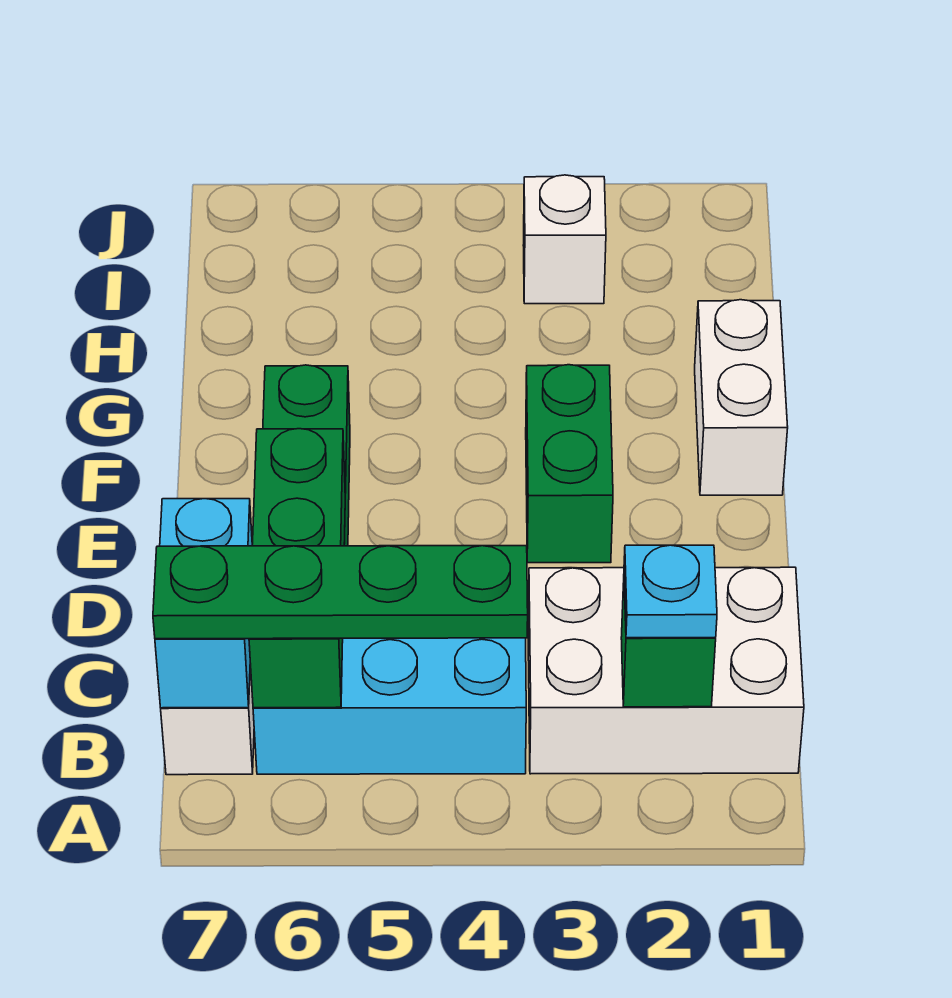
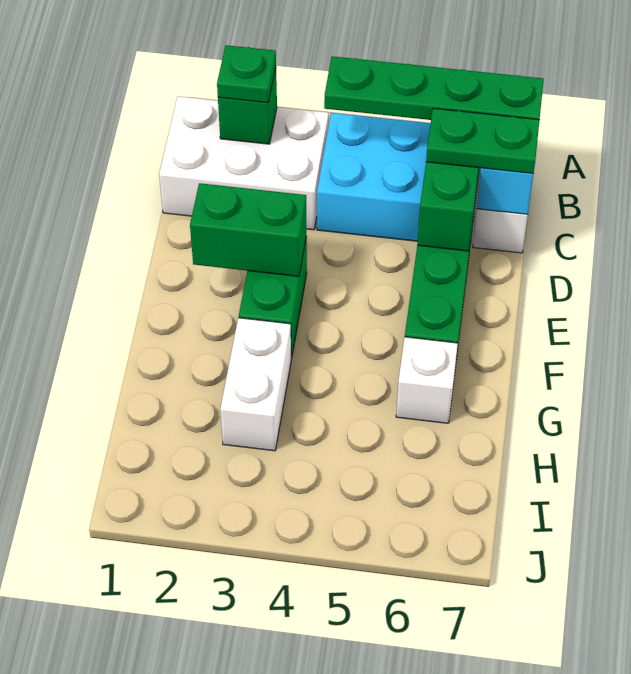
cyan plate B2 level 3 -> green plate B2 level 3
none -> green plate C6:C7 level 3
none -> green brick E2:E3 level 2
white brick F1:G1 level 1 -> white brick G3:H3 level 1
white brick I3 level 1 -> white brick G6 level 1

